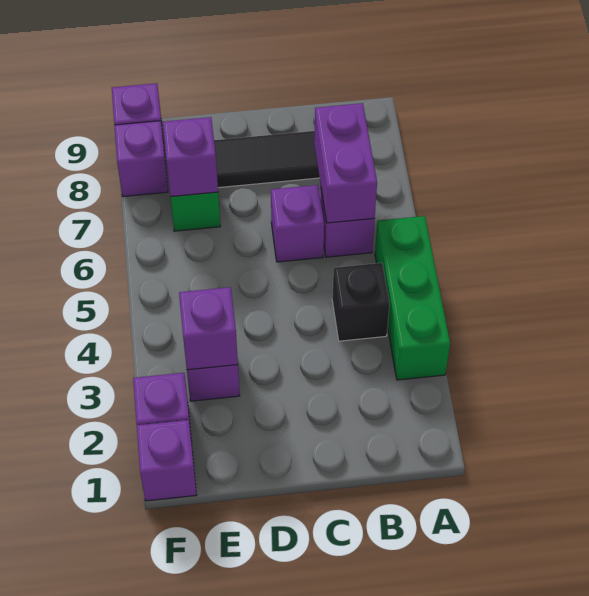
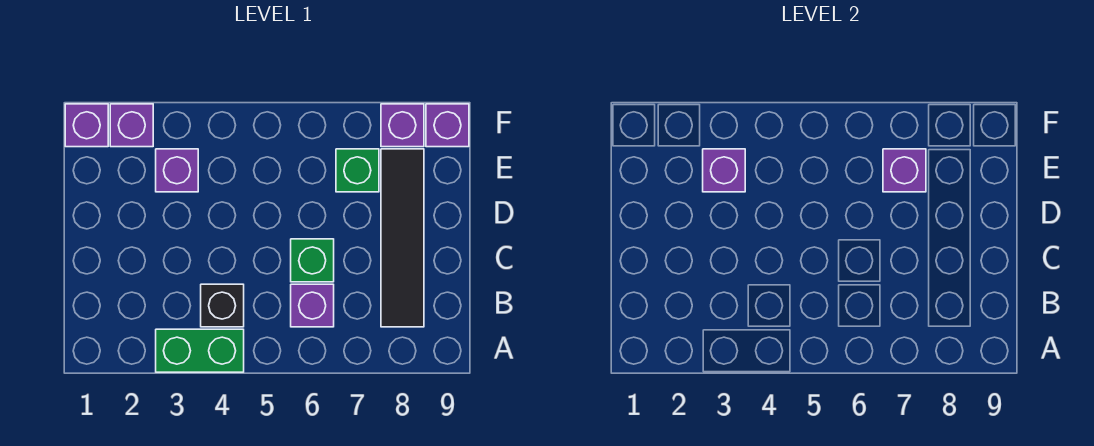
green brick A3:A5 level 1 -> green brick A3:A4 level 1
purple brick B6:B7 level 2 -> none
purple brick C6 level 1 -> green brick C6 level 1

